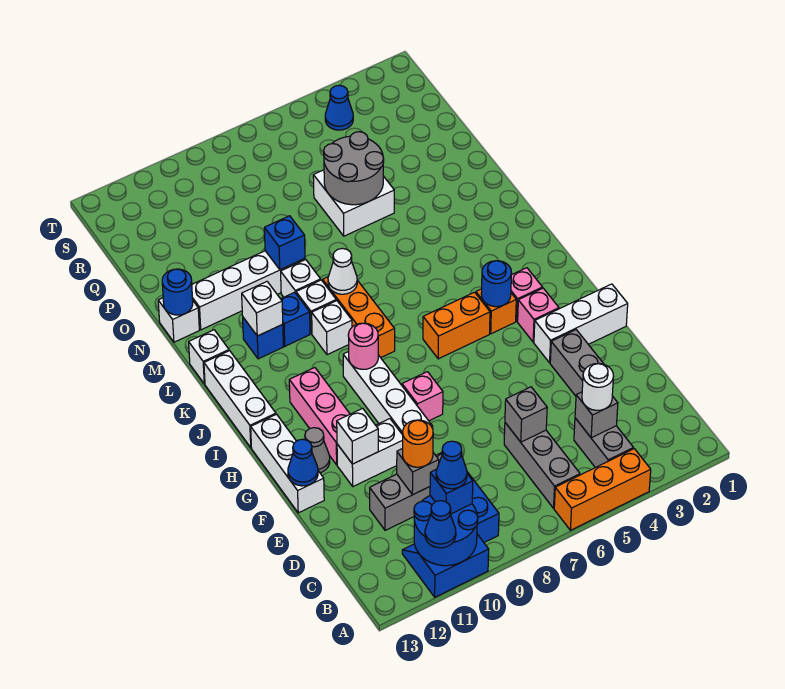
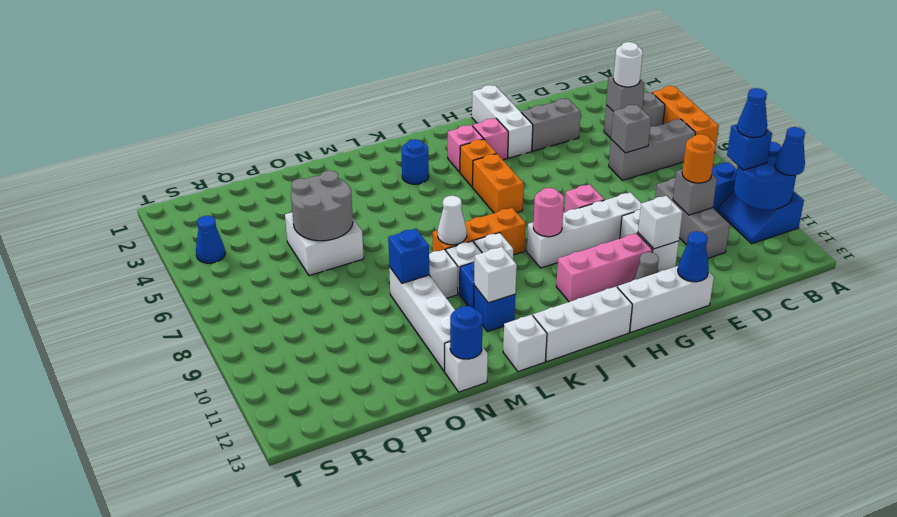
blue round brick I4 level 2 -> blue round brick K3 level 1

